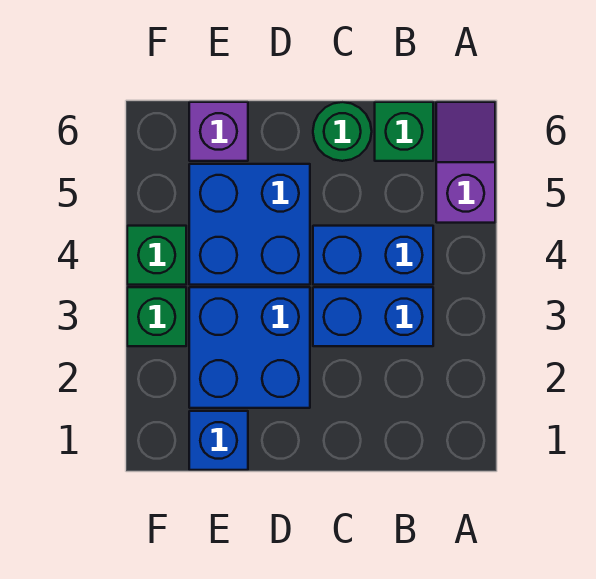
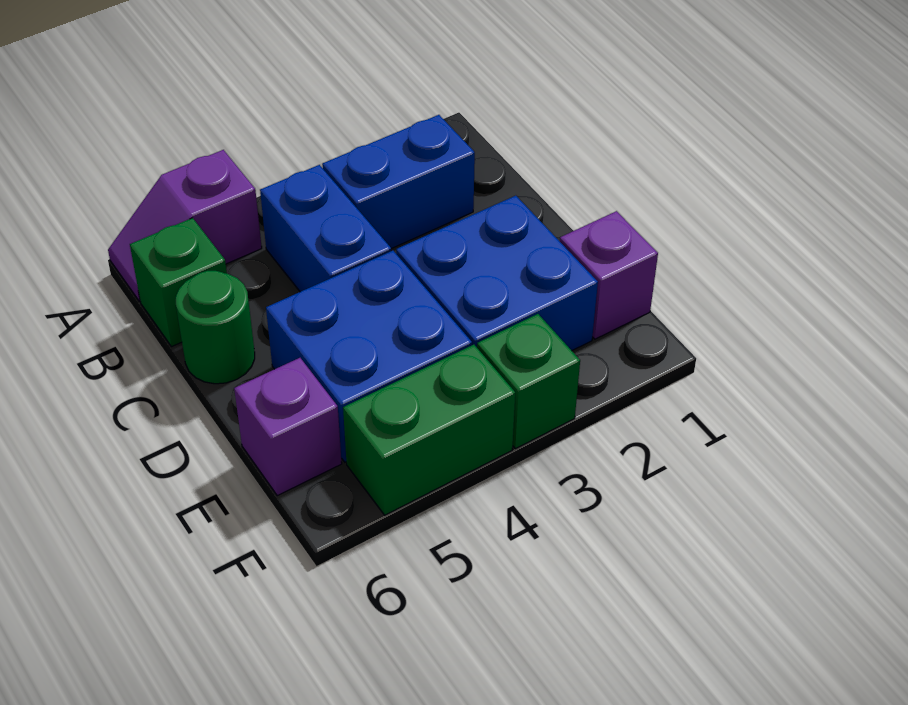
blue brick B3:C3 level 1 -> blue brick B2:B3 level 1
blue brick E1 level 1 -> purple brick E1 level 1
green brick F4 level 1 -> green brick F4:F5 level 1

